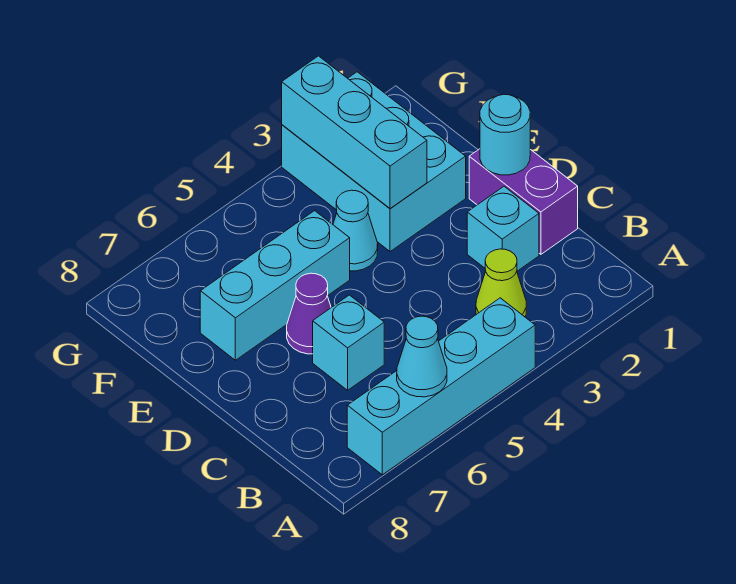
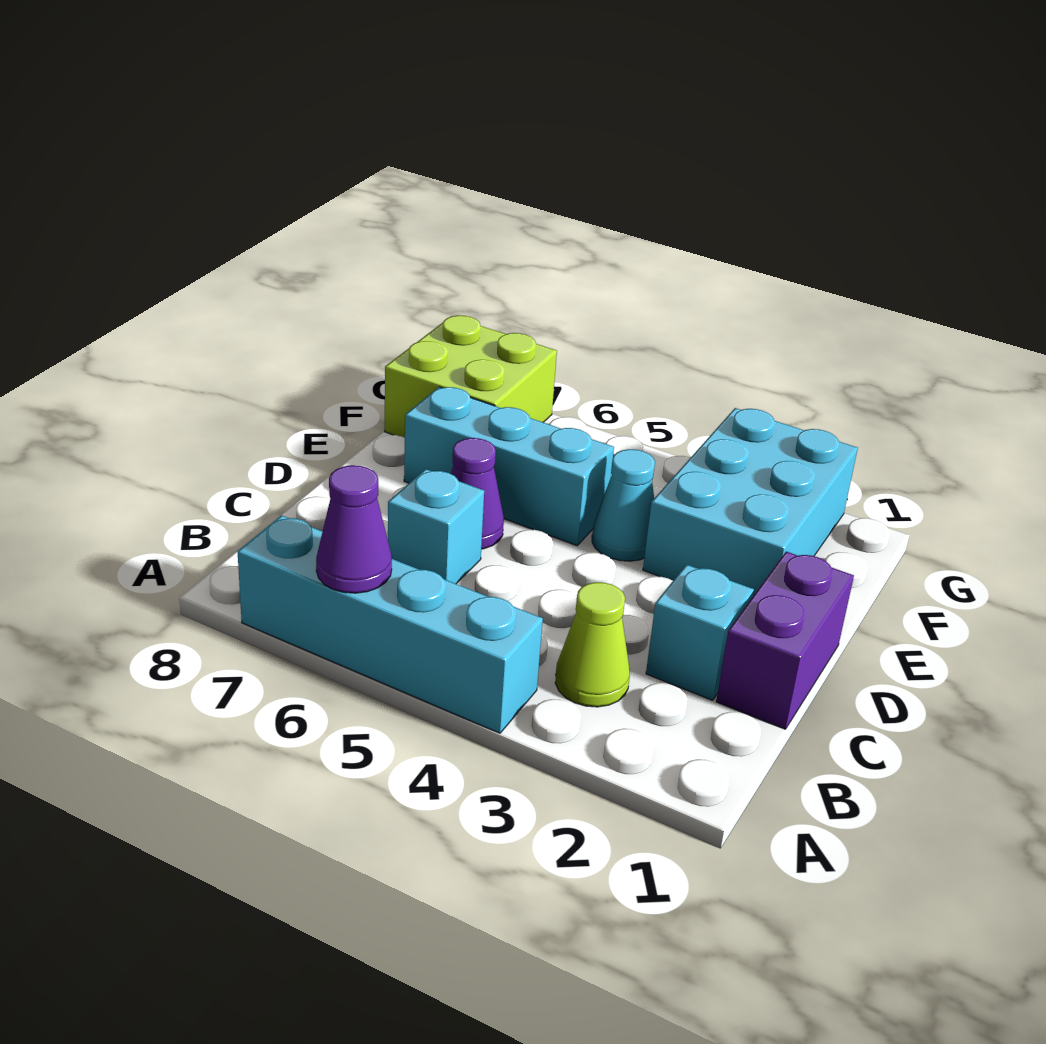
cyan cone A6 level 2 -> purple cone A6 level 2
cyan round brick D1 level 2 -> none
cyan brick E3:G3 level 2 -> none
none -> lime brick F7:G8 level 1

